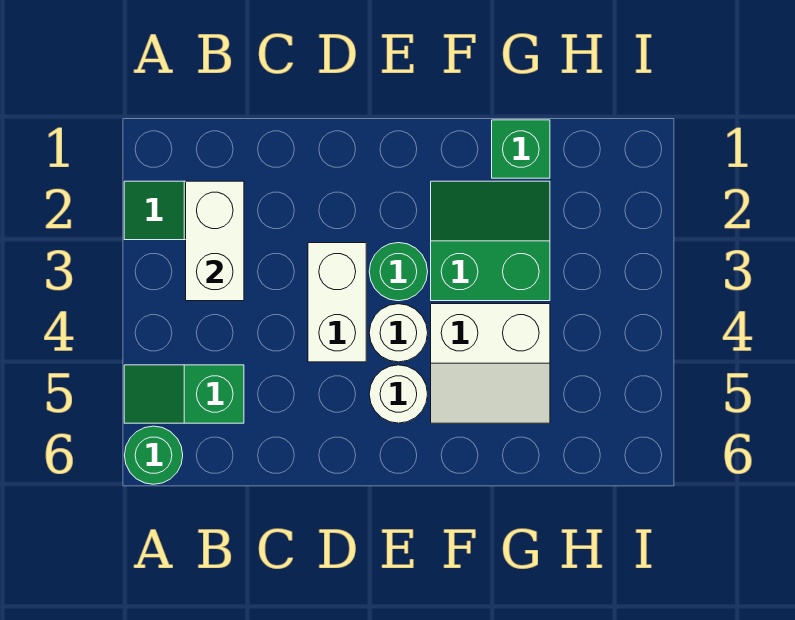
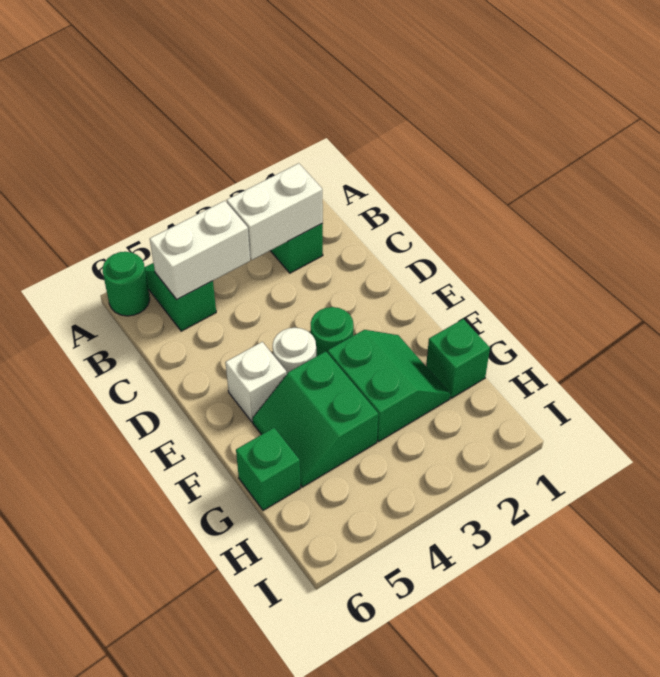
white brick D3:D4 level 1 -> white brick B4:B5 level 2
white round brick E5 level 1 -> white brick E5 level 1
white slope F4:G5 level 1 top 4 -> green slope F4:G5 level 1 top 4
none -> green brick G6 level 1

